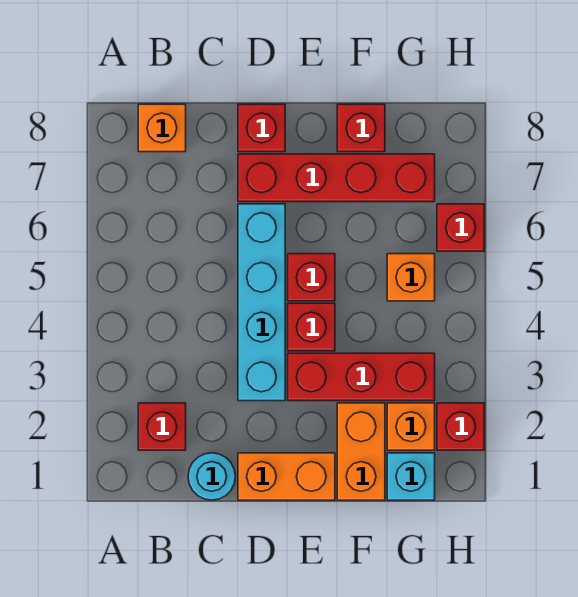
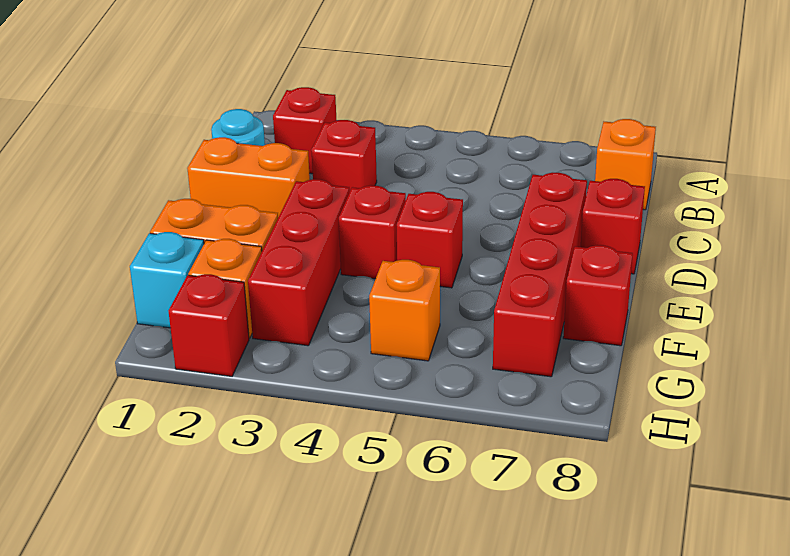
orange brick D1:E1 level 1 -> orange brick D1:D2 level 1
cyan brick D3:D6 level 1 -> none
red brick H6 level 1 -> red brick C3 level 1

